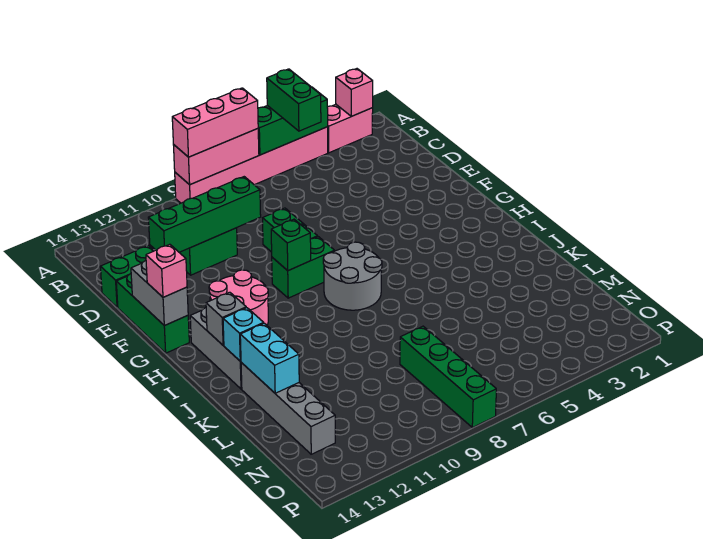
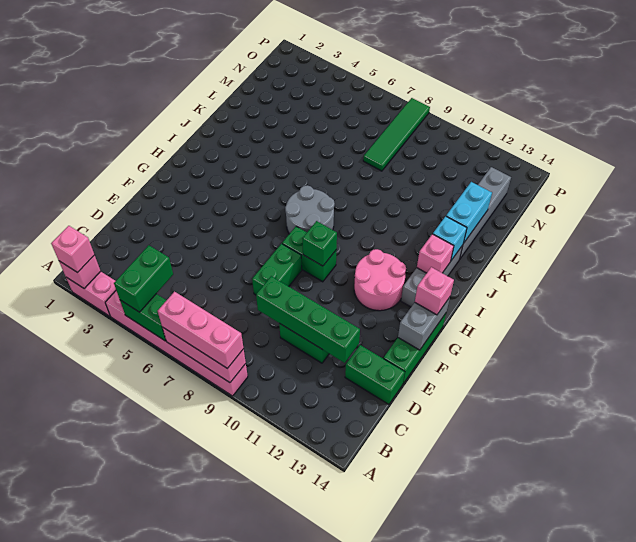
none -> pink brick A2 level 3
green brick A4:A6 level 2 -> green brick A5:A6 level 2
grey brick I13 level 2 -> pink brick I13 level 2
green brick M8:P8 level 1 -> green tile M8:P8 level 1

